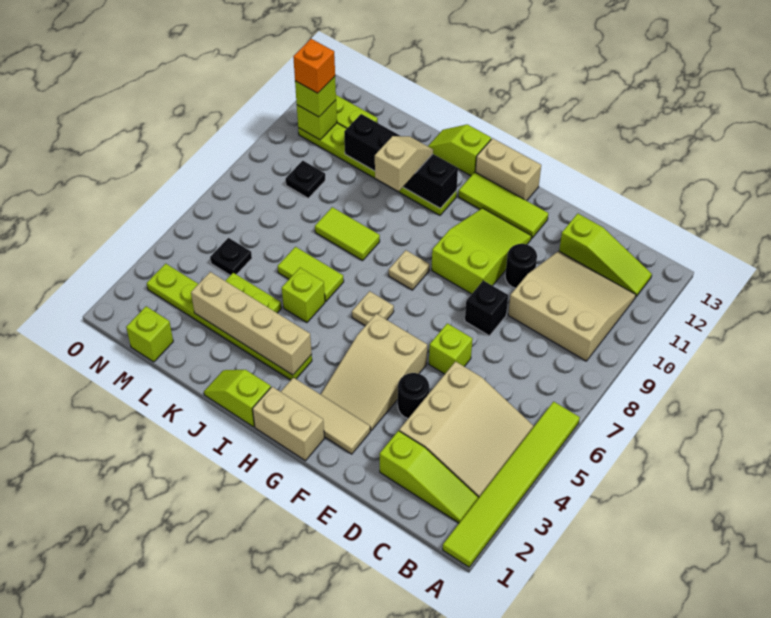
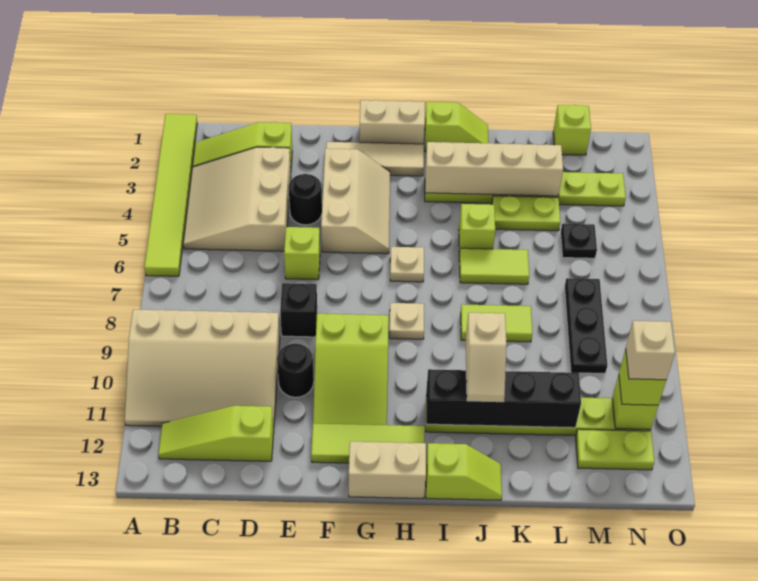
tan slope B9:D11 level 1 top 9 -> tan slope A9:D11 level 1 top 9
tan slope F3:G5 level 1 top 5 -> tan slope F3:G5 level 1 top F
black plate M9 level 1 -> black plate M7:M9 level 1
orange brick N11 level 4 -> tan brick N11 level 4

